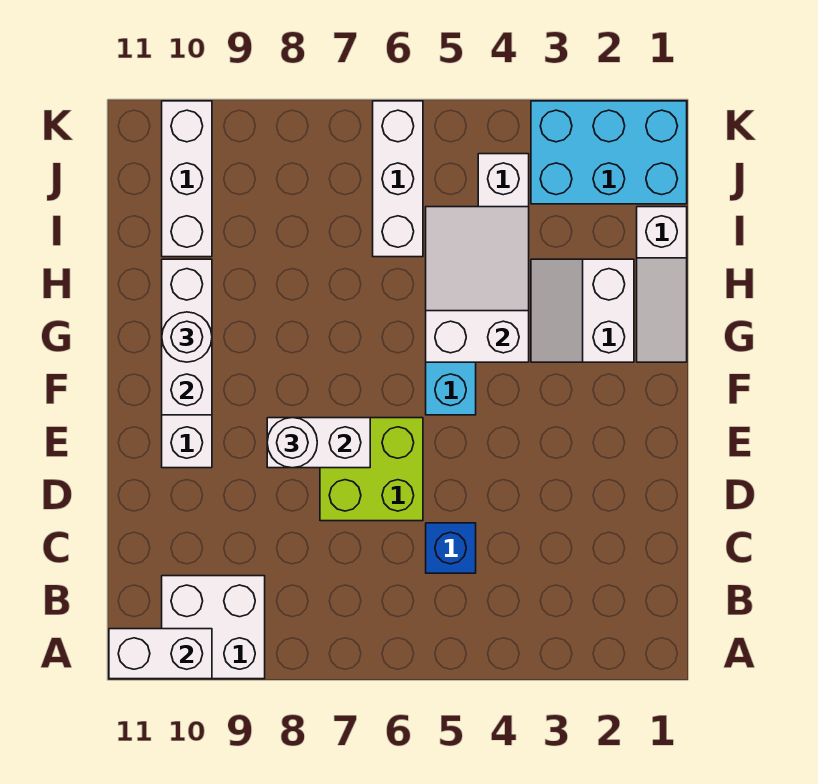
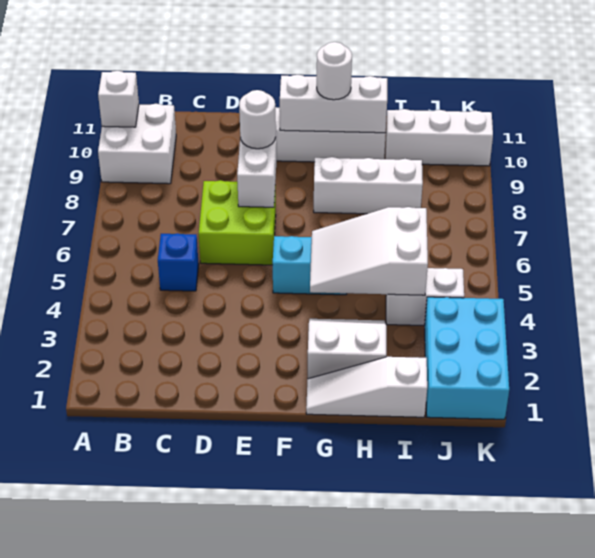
white brick A10:A11 level 2 -> white brick A10 level 2
white slope G4:I5 level 2 top G -> white slope G4:I5 level 2 top I
white brick I6:K6 level 1 -> white brick G8:I8 level 1

